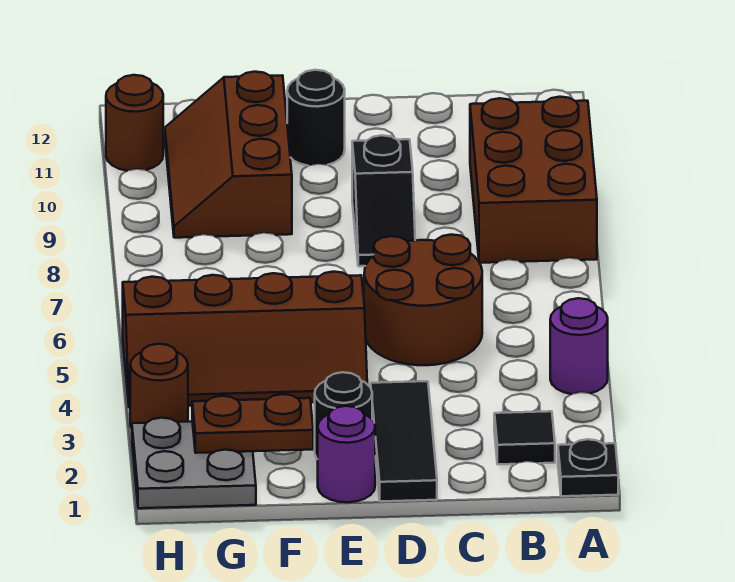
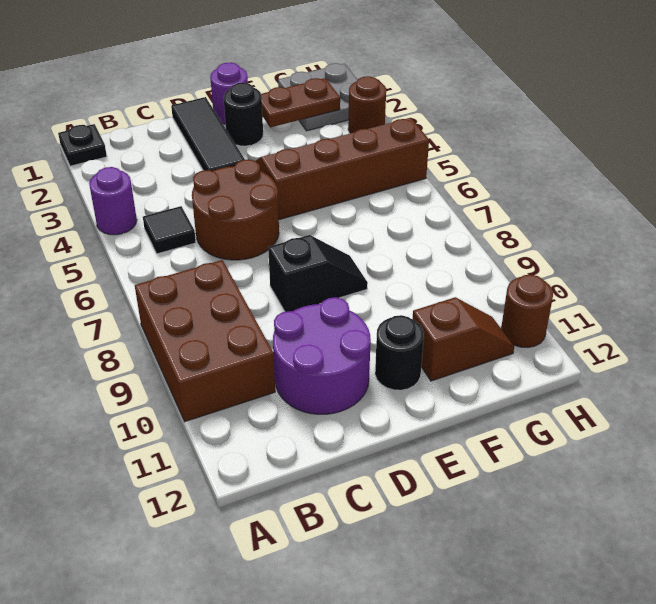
black tile B2 level 1 -> black tile B5 level 1
none -> purple round brick C10:D11 level 1
black slope D8:D9 level 1 top 9 -> black slope D8:E8 level 1 top D
brown slope F9:G11 level 1 top F -> brown slope F11:G11 level 1 top F

